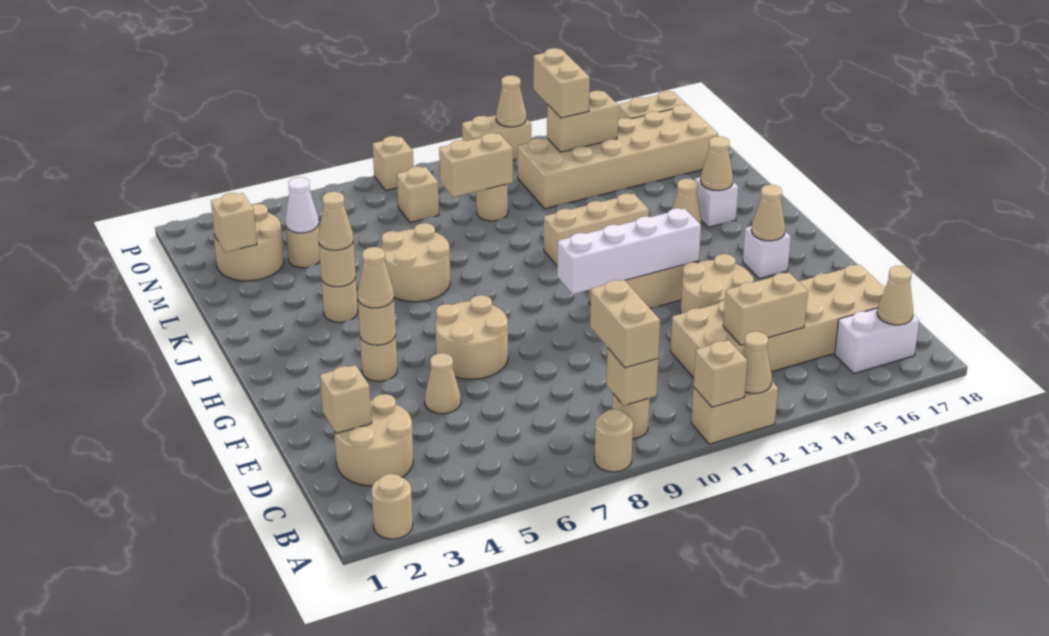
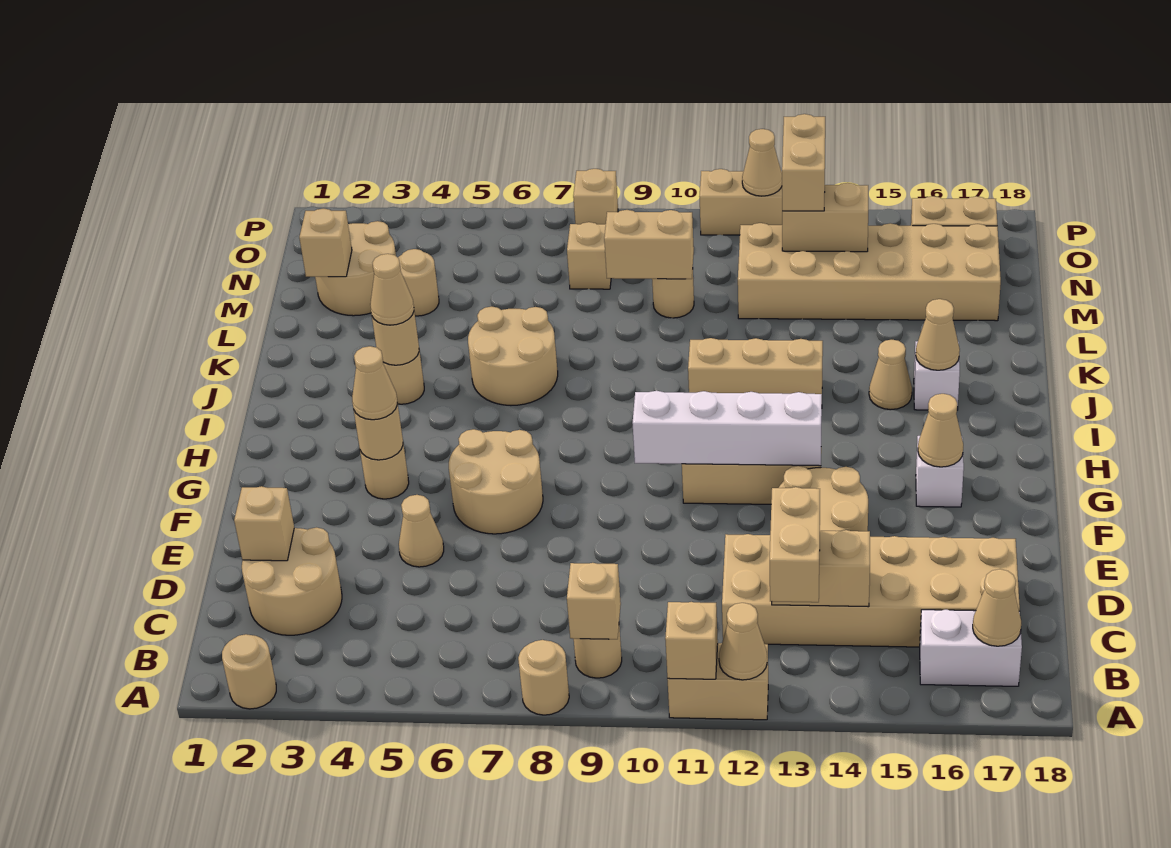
tan brick B9:C9 level 3 -> tan brick B13:C13 level 3
white cone M4 level 2 -> none

